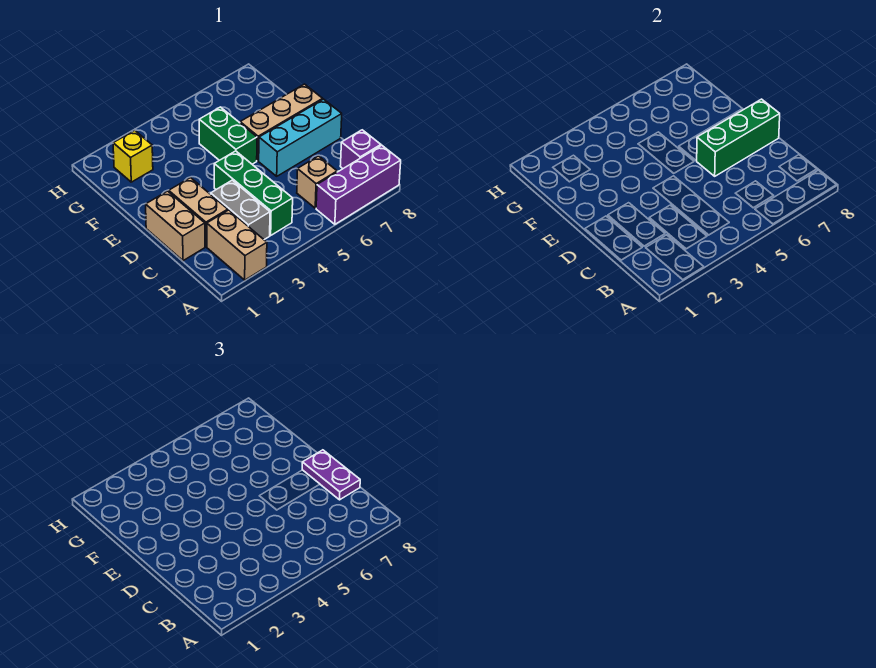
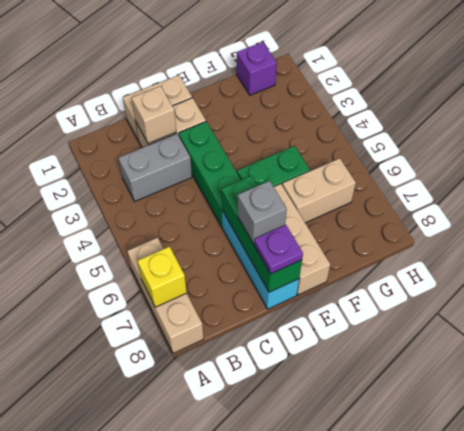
tan brick A2:B2 level 1 -> tan brick F6:G6 level 1
purple brick A6:A8 level 1 -> tan brick A6:A8 level 1
green brick B4:D4 level 1 -> green brick D3:D5 level 1
tan brick B6 level 1 -> tan brick C2 level 2
purple brick B8 level 1 -> purple brick G1 level 1
purple plate C8:D8 level 3 -> purple plate D8 level 3
none -> grey brick D7 level 3
yellow brick G2 level 1 -> yellow brick A7 level 2

